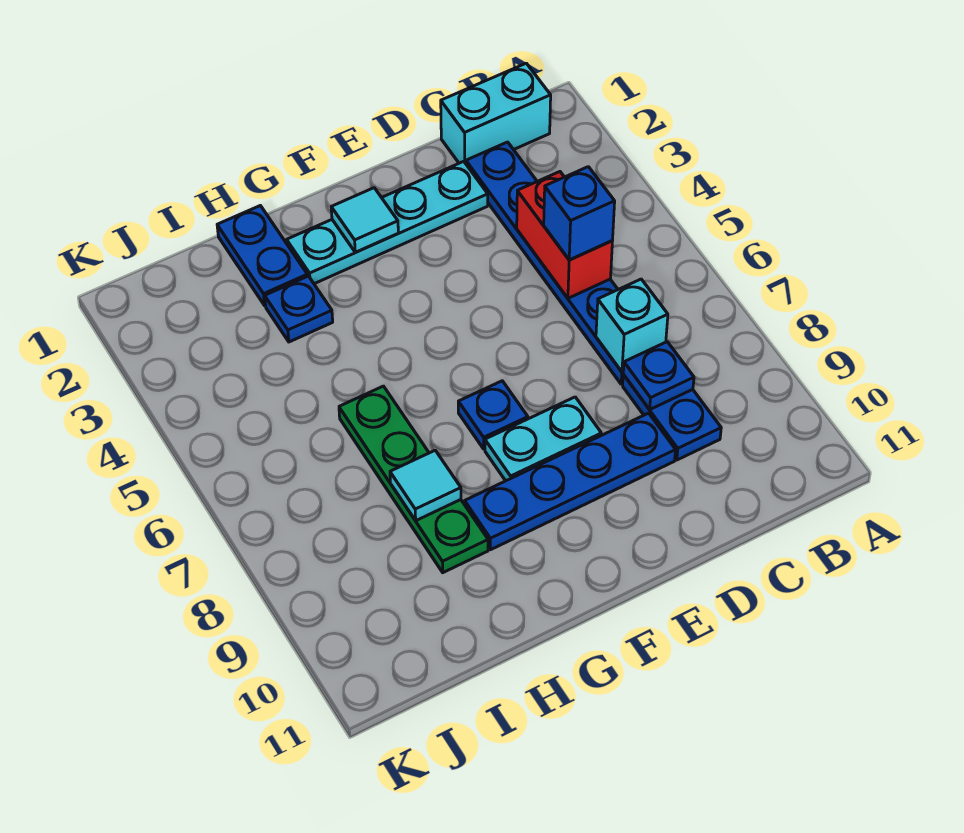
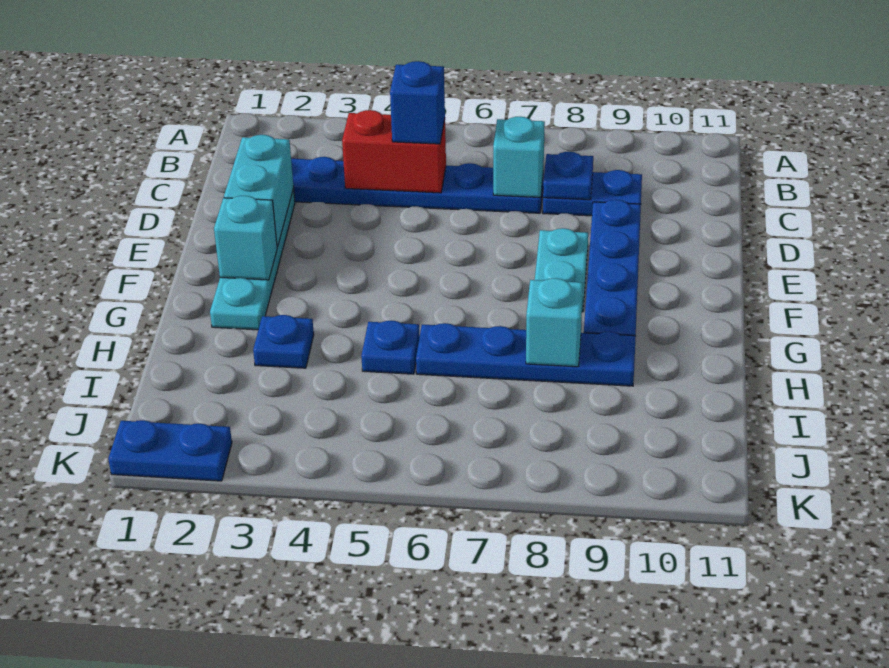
cyan brick B1:C1 level 1 -> cyan brick D2:E2 level 2
cyan tile F2 level 2 -> cyan brick F2 level 2
blue plate F7 level 1 -> blue plate H5 level 1
blue plate H1:H2 level 1 -> blue plate K1:K2 level 1
green plate H6:H9 level 1 -> blue plate H6:H9 level 1
cyan tile H8 level 2 -> cyan brick H8 level 2

